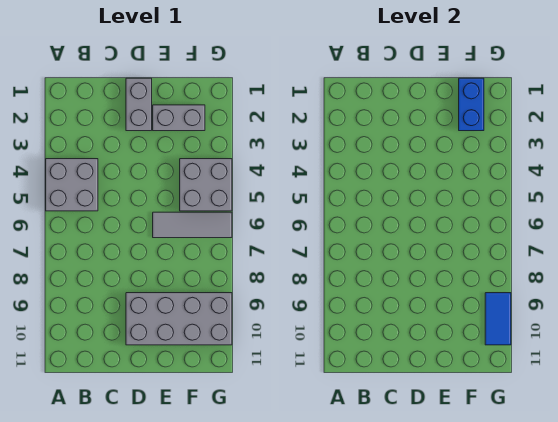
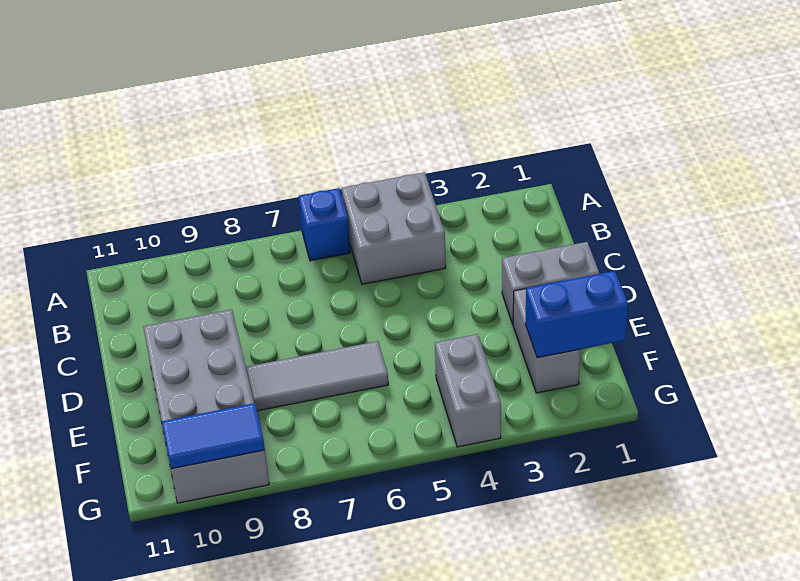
none -> blue brick A6 level 1
grey tile E6:G6 level 1 -> grey tile E6:E8 level 1
grey brick F4:G5 level 1 -> grey brick F4:G4 level 1

